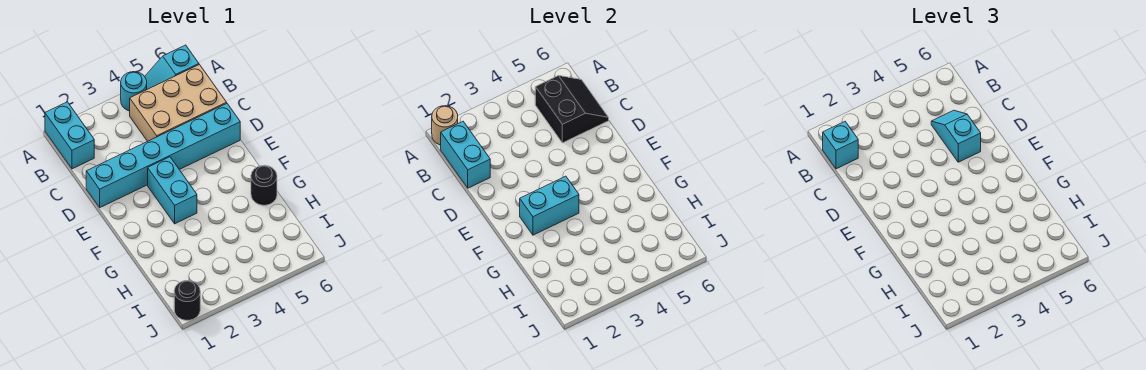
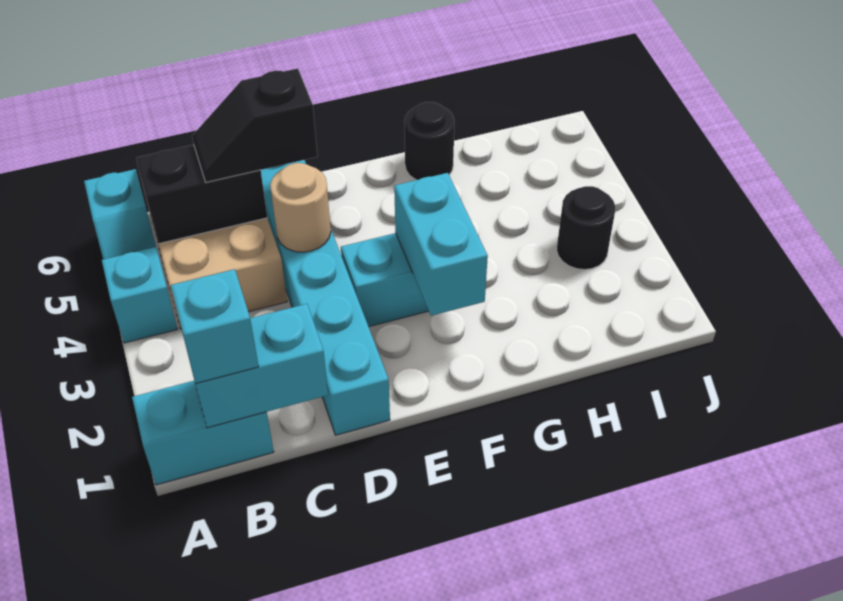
tan round brick A1 level 2 -> tan round brick D4 level 2
cyan round brick A4 level 1 -> cyan brick A4 level 1
cyan slope C5:D5 level 3 top D -> black slope C5:D5 level 3 top D
black round brick J1 level 1 -> black round brick I3 level 1

